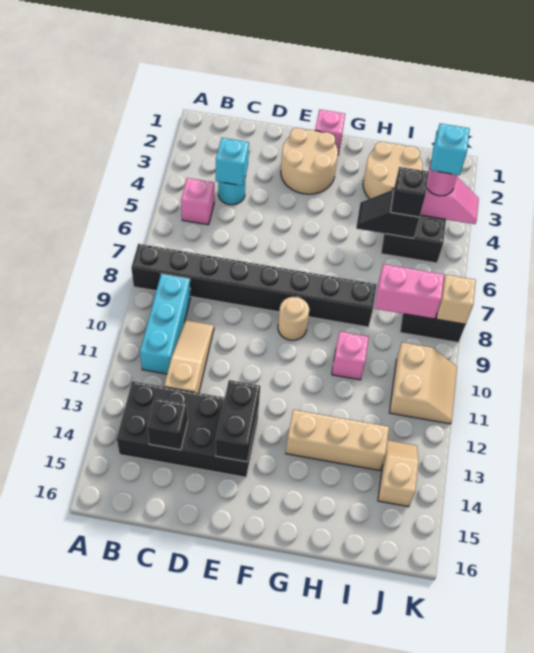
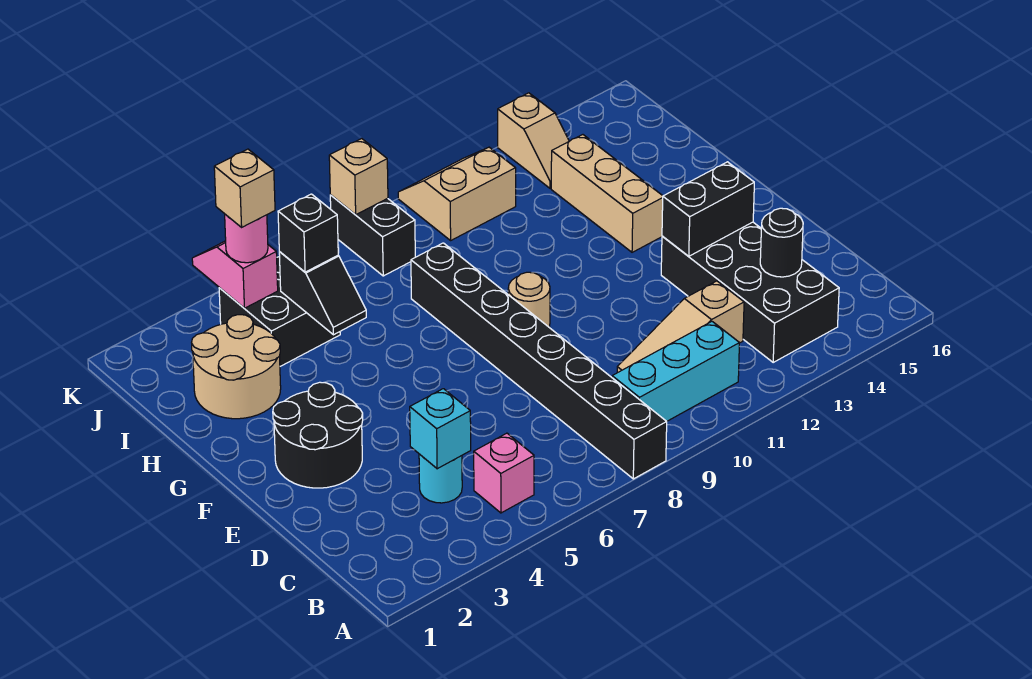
black brick C14 level 2 -> black round brick C14 level 2
tan round brick E2:F3 level 1 -> black round brick E2:F3 level 1
pink brick F1 level 1 -> none
pink brick H10 level 1 -> none
pink brick I8:J8 level 2 -> none
cyan brick J4 level 4 -> tan brick J4 level 4
tan slope J13:J14 level 1 top 14 -> tan slope J13:K13 level 1 top K

